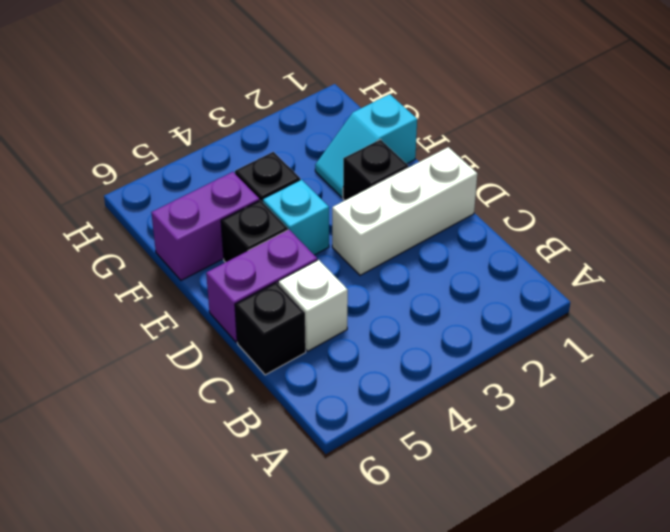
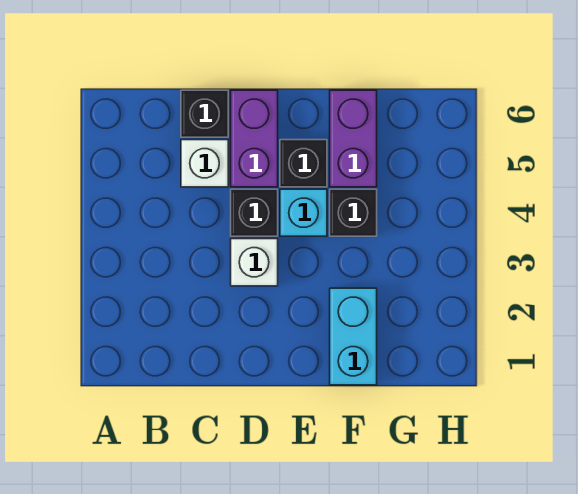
white brick D1:D3 level 1 -> white brick D3 level 1
black brick E2 level 1 -> black brick D4 level 1
cyan slope F1:F2 level 1 top 1 -> cyan brick F1:F2 level 1

